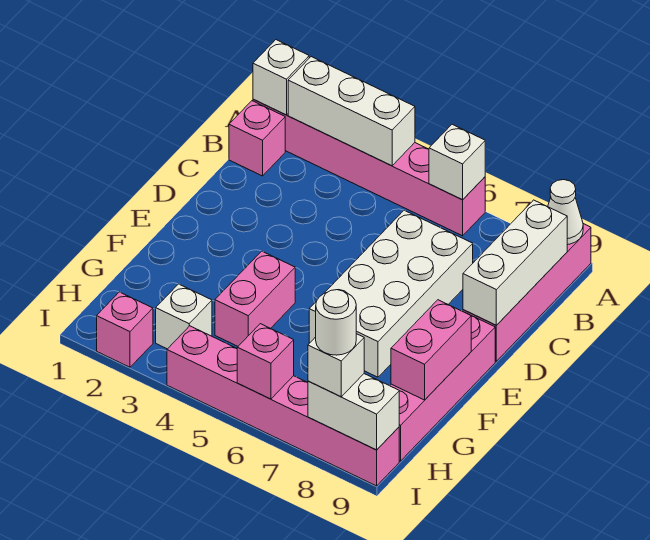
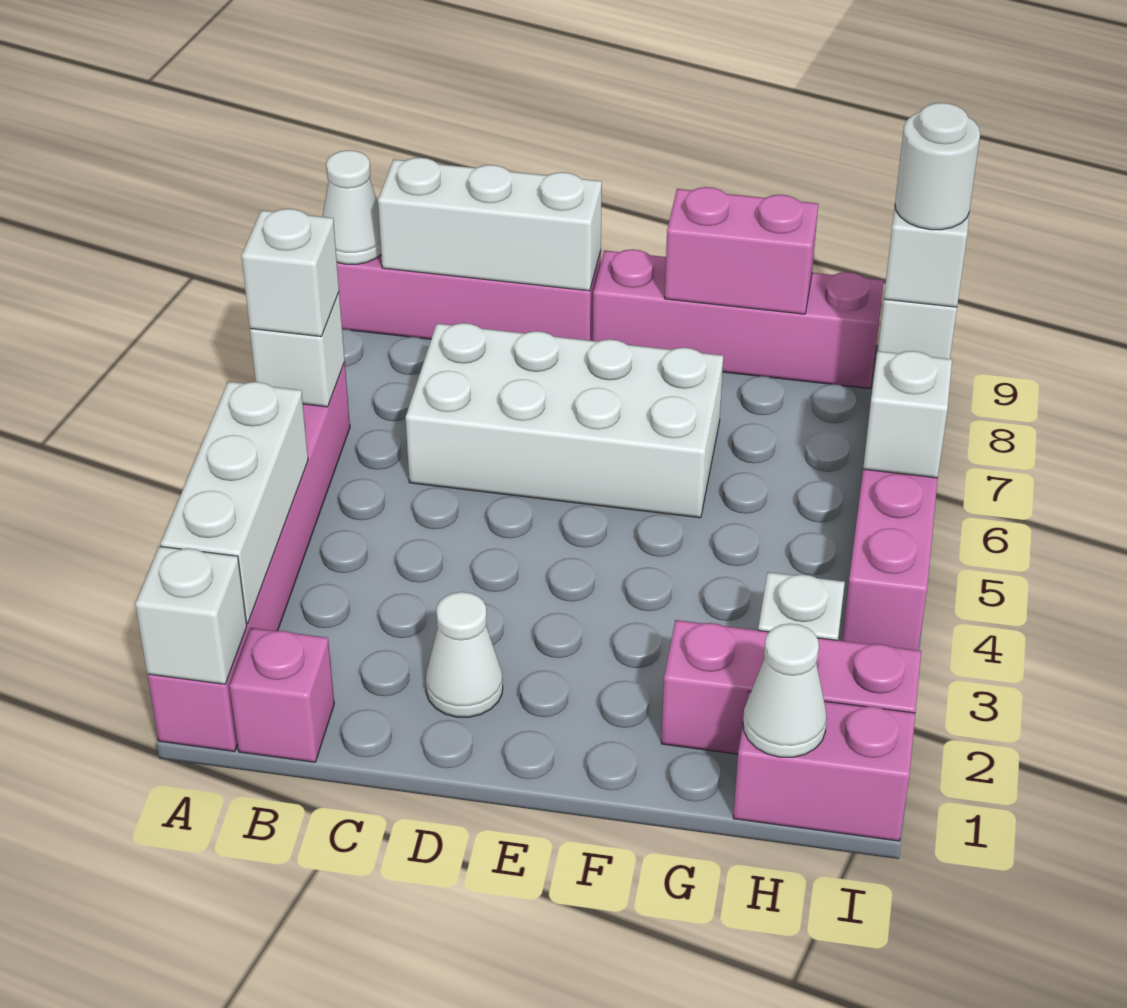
none -> white brick A6 level 3
none -> white cone D2 level 1
pink brick F4:G4 level 1 -> pink brick H1:I1 level 1
none -> white cone H1 level 2
pink brick I2 level 1 -> pink brick G2:I2 level 1
pink brick I6 level 2 -> white brick I6 level 2

